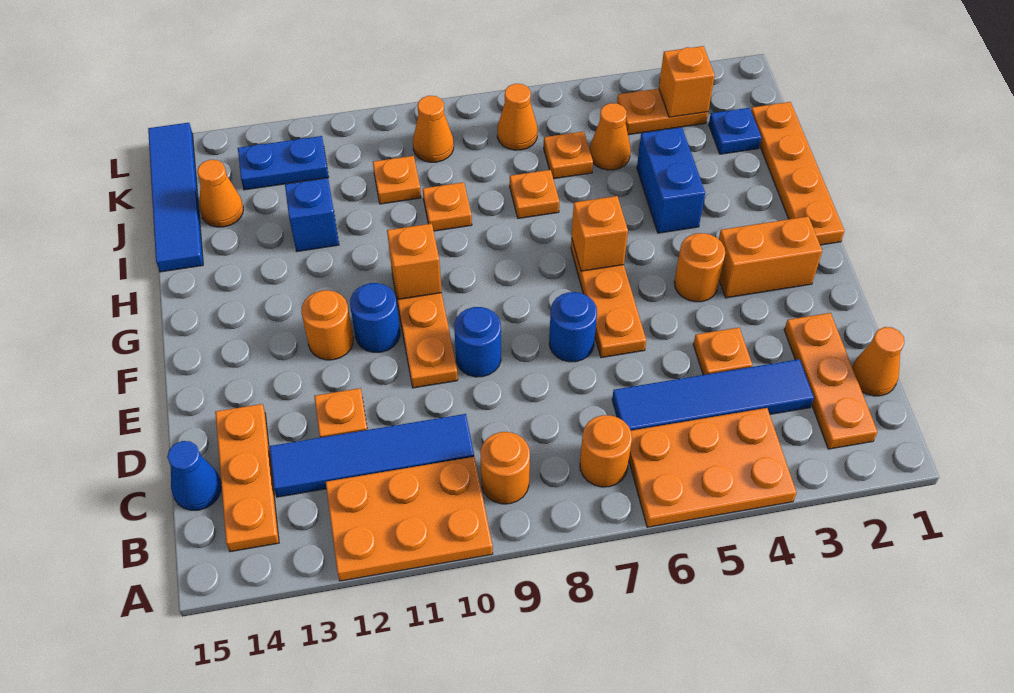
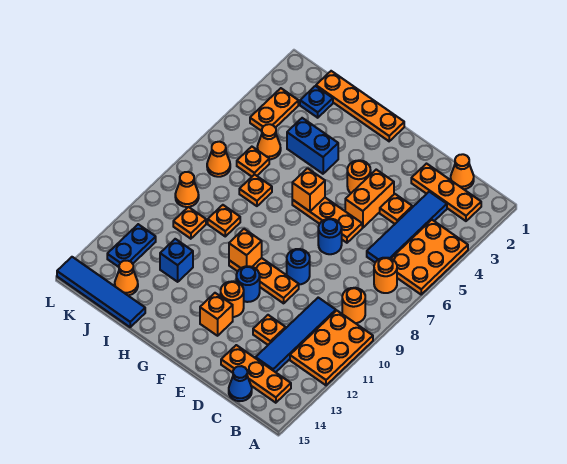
orange brick F2:F3 level 1 -> orange brick E4:E5 level 1
orange brick K3 level 2 -> orange brick F13 level 1

